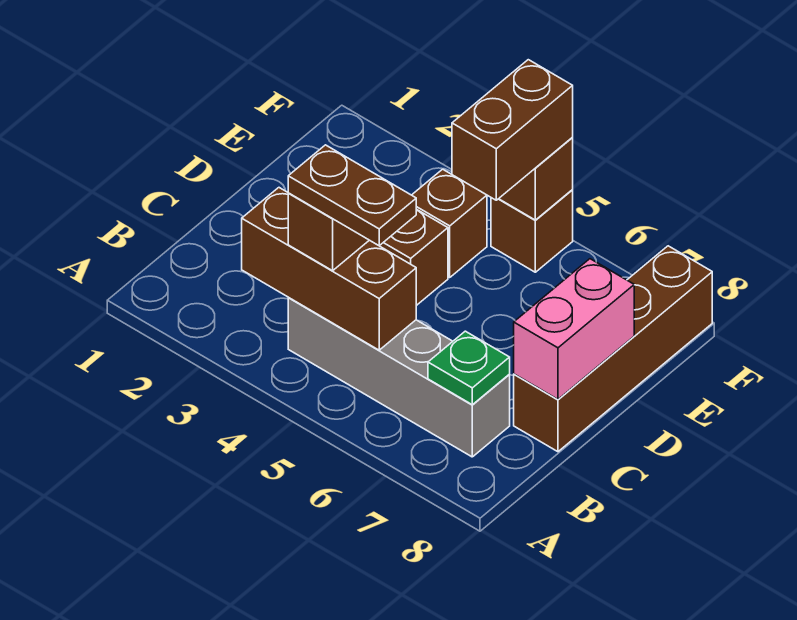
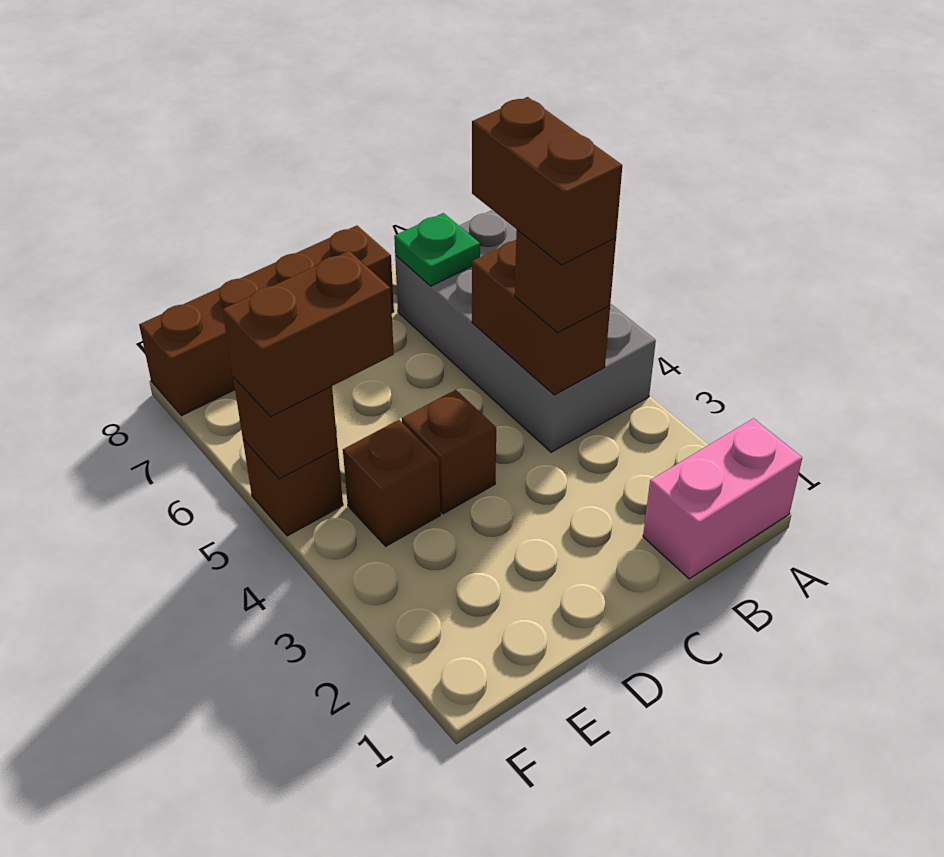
brown brick B3:B5 level 2 -> brown brick B4:B5 level 2
grey brick B4:B7 level 1 -> grey brick A4:B7 level 1
brown plate B4:B5 level 4 -> brown brick B4:B5 level 4
pink brick C8:D8 level 2 -> pink brick A1:B1 level 1

